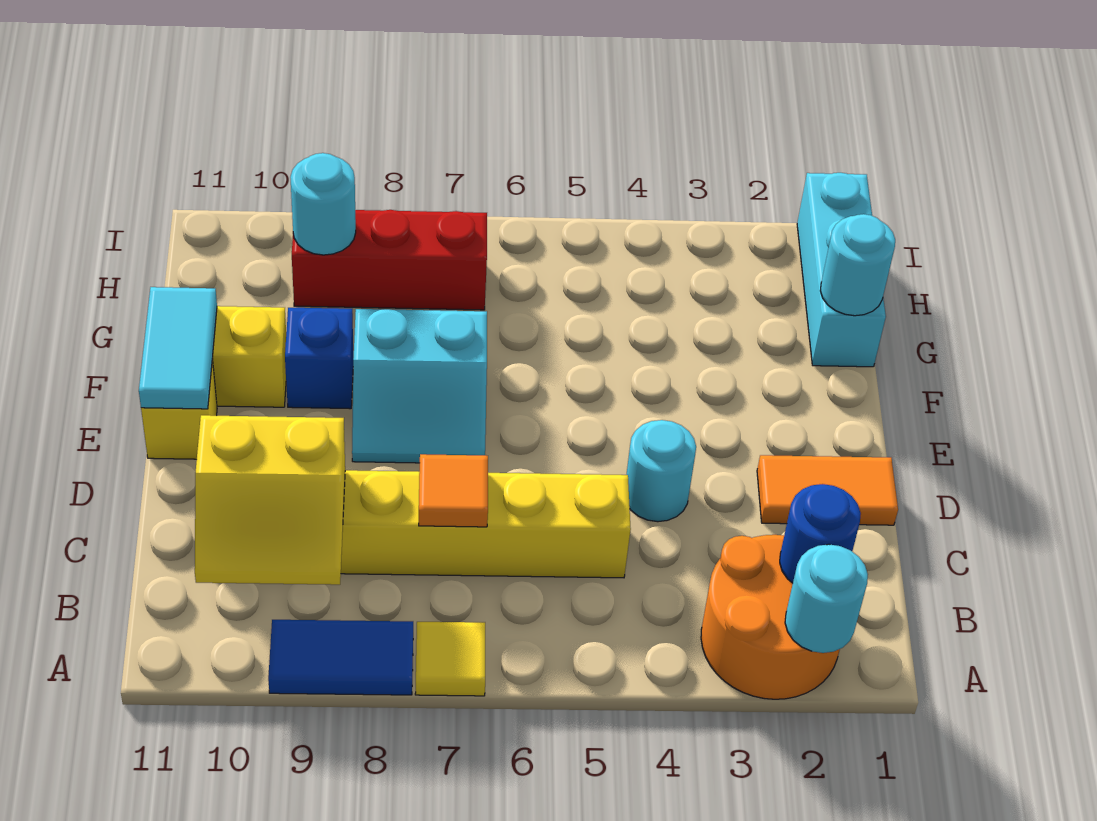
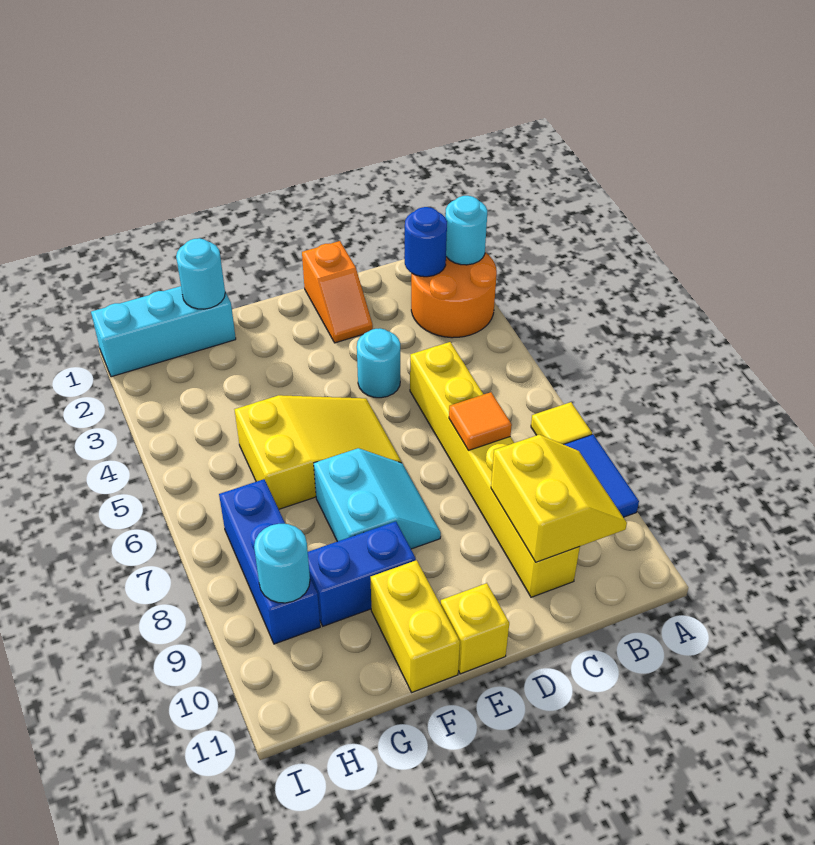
orange tile D1:D2 level 1 -> orange slope D1:D2 level 1 top 1
none -> yellow slope E5:G6 level 1 top G
cyan tile E11:F11 level 2 -> none
blue brick F9 level 1 -> blue brick F9:G9 level 1
red brick H7:H9 level 1 -> blue brick H7:H9 level 1

